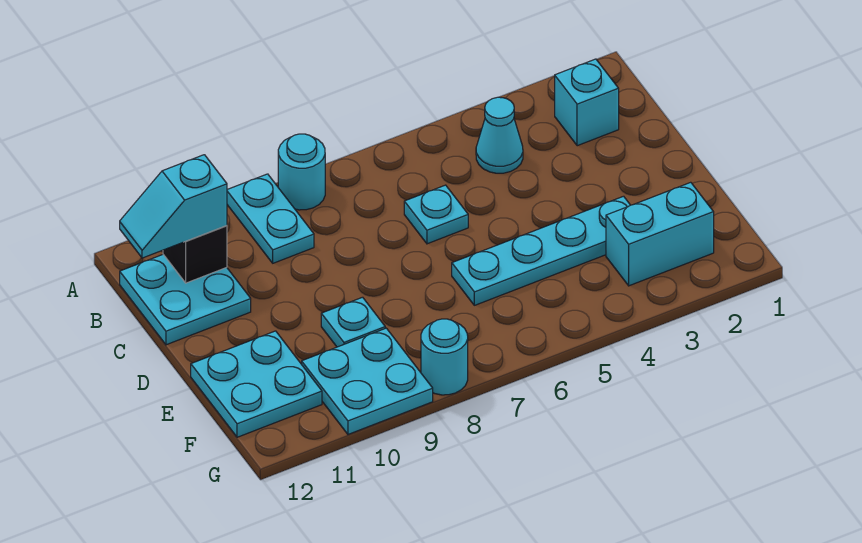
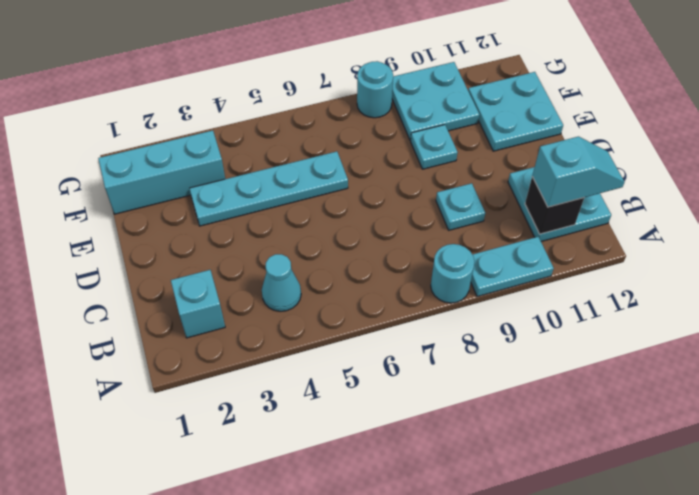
cyan plate A9:B9 level 1 -> cyan plate A9:A10 level 1
cyan plate C6 level 1 -> cyan plate C9 level 1
cyan brick F2:F3 level 1 -> cyan brick F1:F3 level 1

